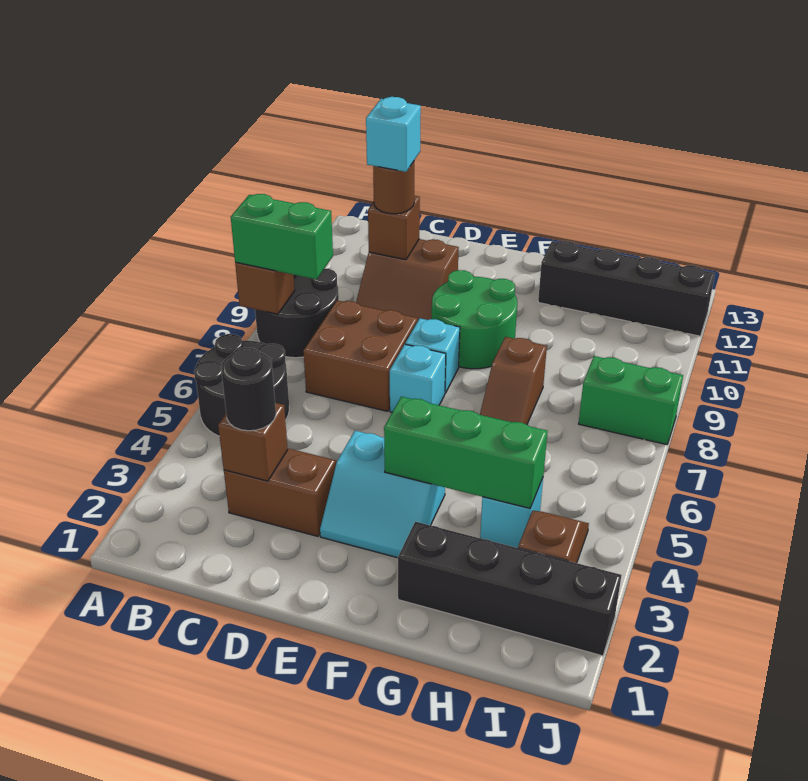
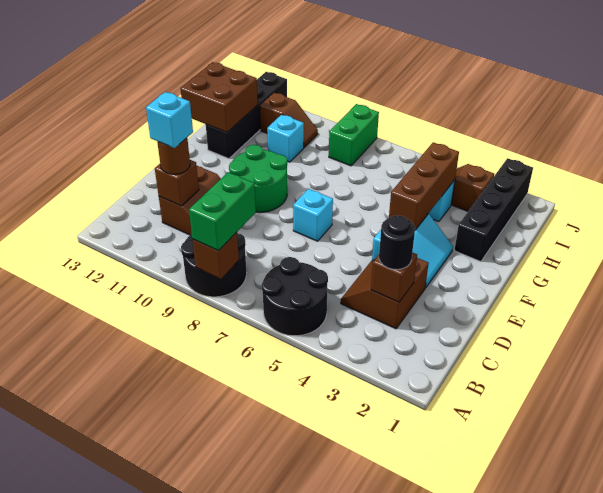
brown brick C7:D8 level 1 -> brown brick G12:H13 level 2
cyan brick E8 level 1 -> cyan brick H10 level 1
green brick F4:H4 level 2 -> brown brick F4:H4 level 2
brown slope G7:G8 level 1 top 8 -> brown slope I10:I11 level 1 top 11

